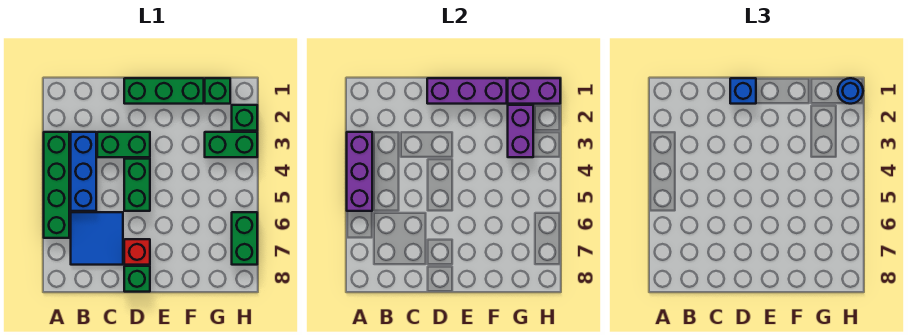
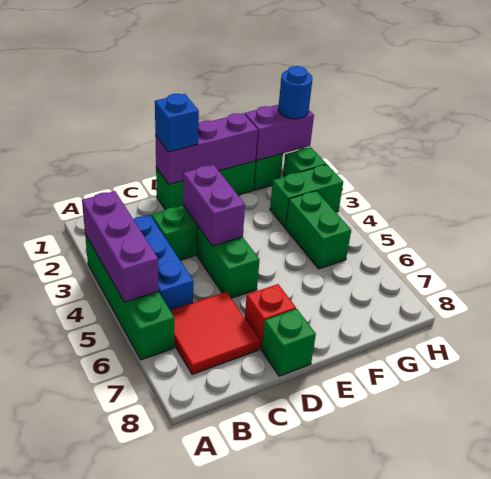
blue tile B6:C7 level 1 -> red tile B6:C7 level 1
purple brick G2:G3 level 2 -> purple brick D3:D4 level 2
green brick H6:H7 level 1 -> green brick G4:G5 level 1

